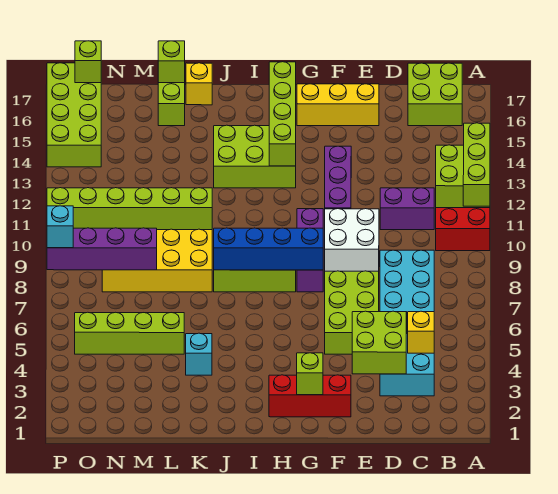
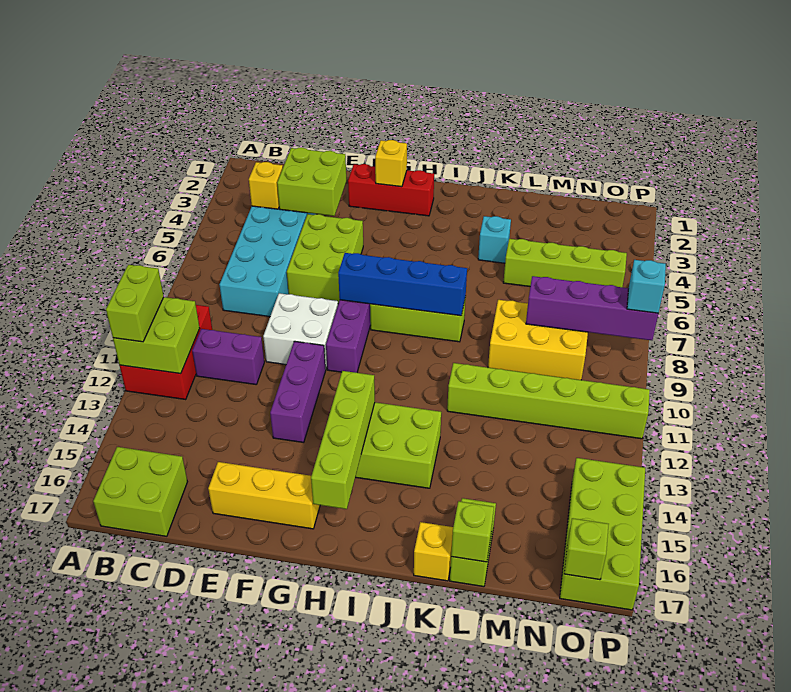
lime brick A10:A12 level 3 -> lime brick A11:A12 level 3
lime brick G2 level 2 -> yellow brick G2 level 2
yellow brick K8:N9 level 1 -> yellow brick L8:N9 level 1

